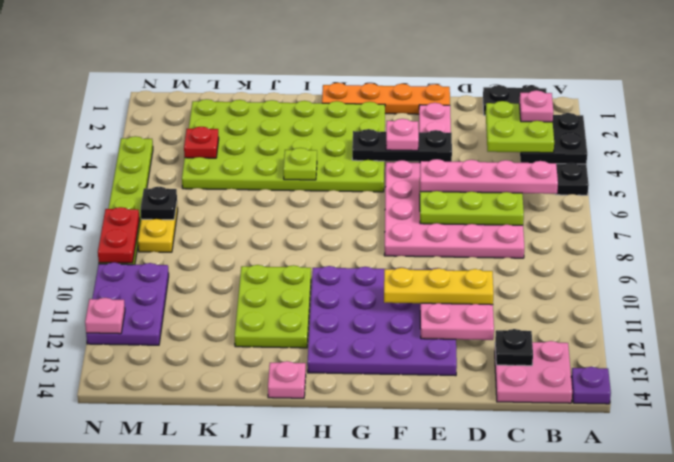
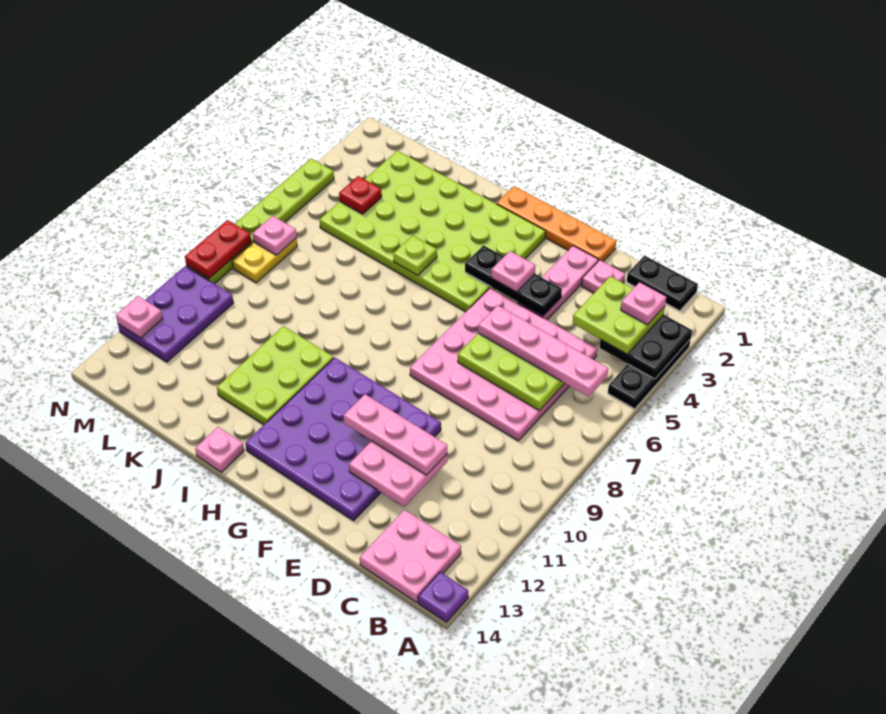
black plate C13 level 2 -> none
none -> pink plate D2 level 1
yellow plate D11:F11 level 3 -> pink plate D11:F11 level 3
black plate M7 level 2 -> pink plate M7 level 2

